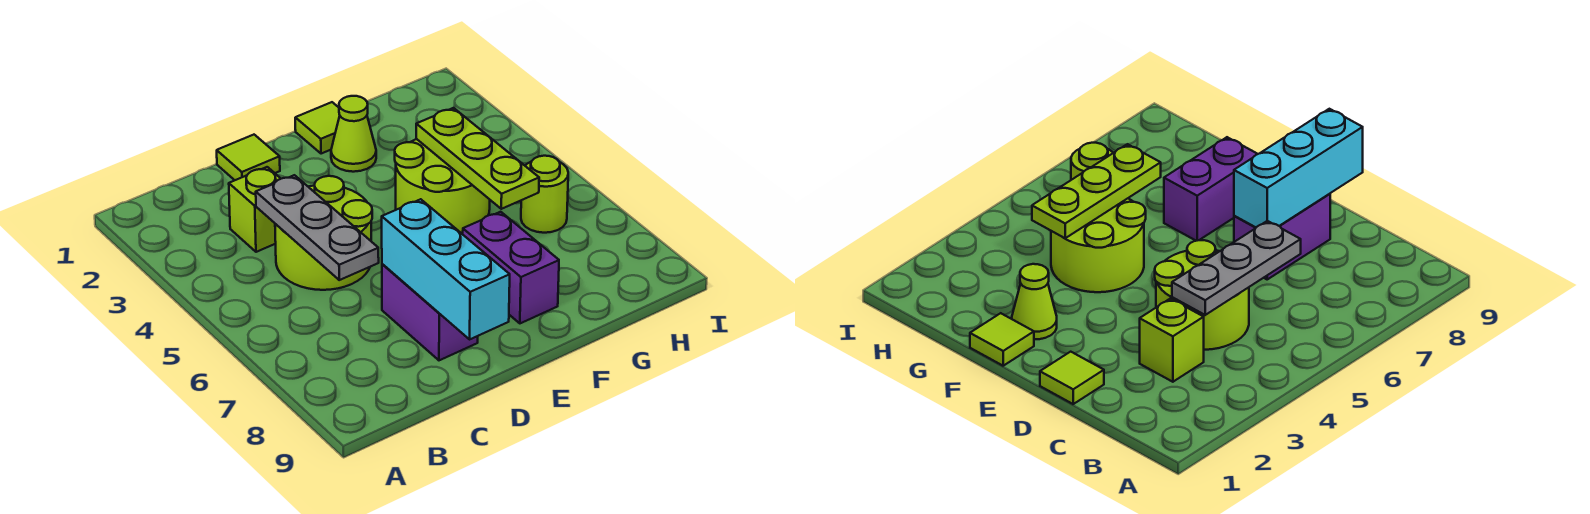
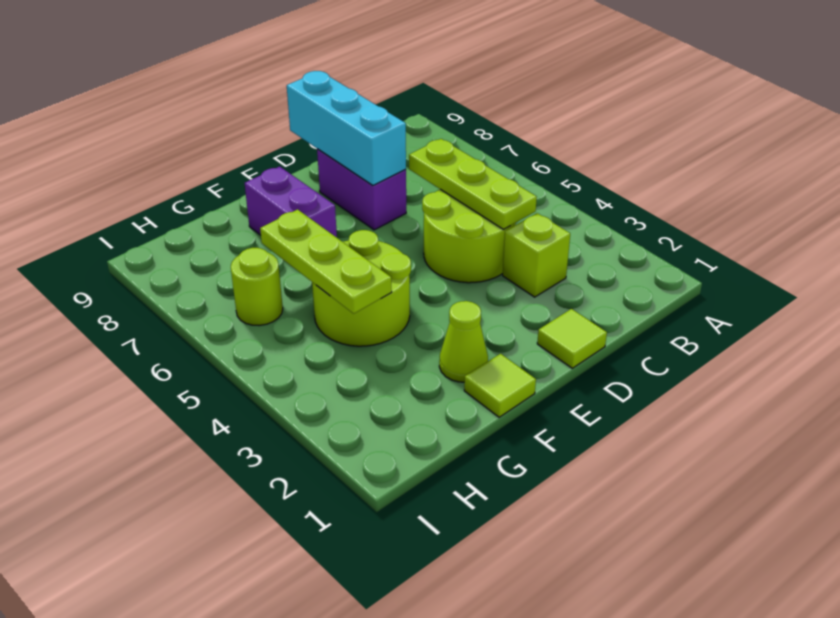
grey plate C4:C6 level 2 -> lime plate C4:C6 level 2

